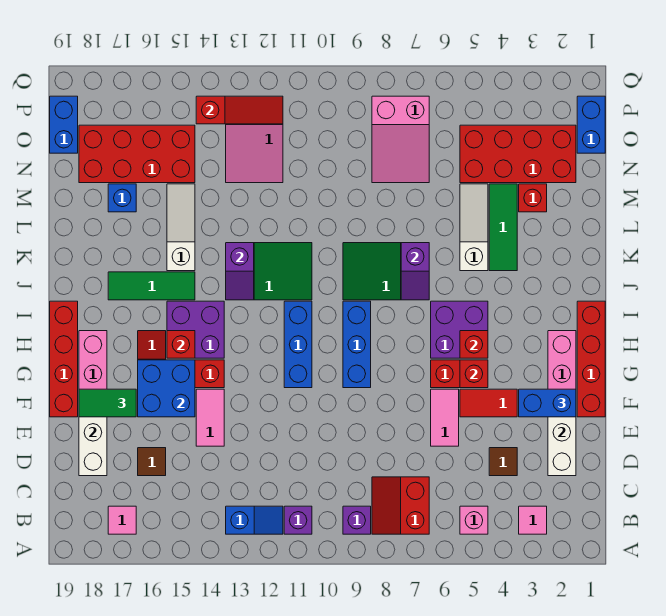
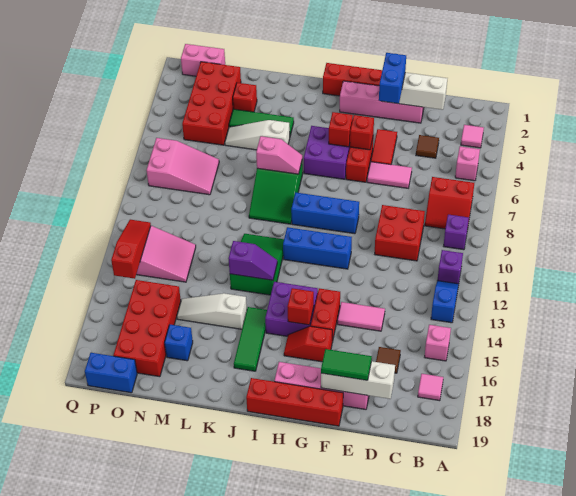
none -> pink brick B15 level 1
none -> red brick D9:E10 level 1
blue brick F15:G16 level 2 -> none
green tile F17:F18 level 3 -> green tile E18:F18 level 3
purple slope J7:K7 level 2 top K -> pink slope J7:K7 level 2 top K
blue brick O1:P1 level 1 -> pink brick O1:P1 level 1

